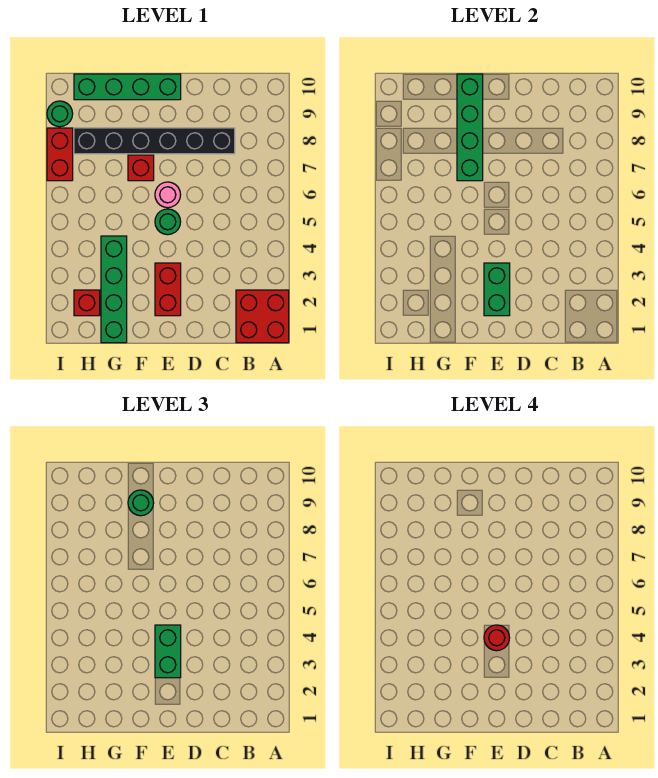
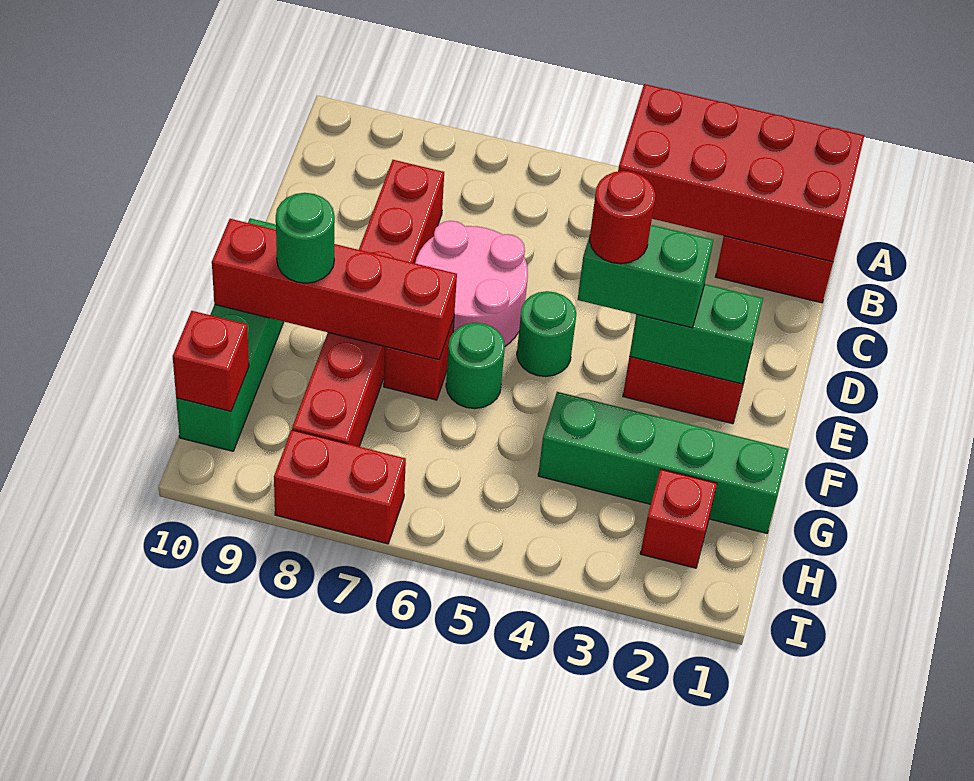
none -> red brick A1:B4 level 2
black brick C8:H8 level 1 -> red brick C8:H8 level 1
pink round brick E6 level 1 -> pink round brick D6:E7 level 1
green brick F7:F10 level 2 -> red brick F7:F10 level 2
none -> red brick H10 level 2
green round brick I9 level 1 -> green round brick F6 level 1

